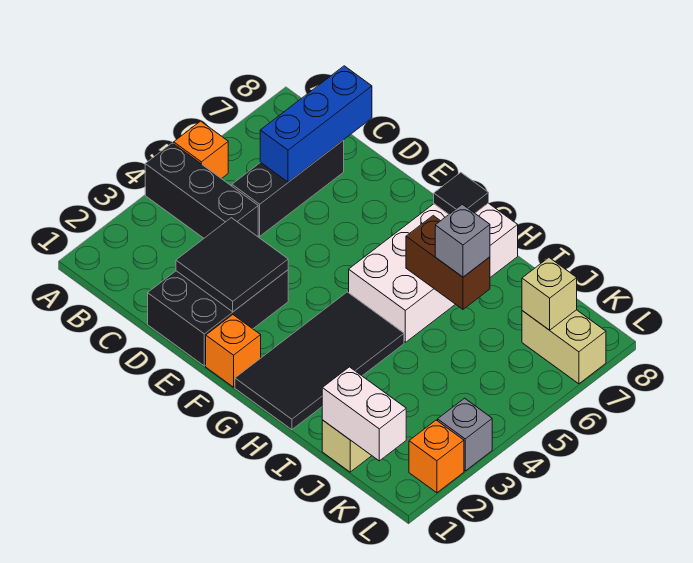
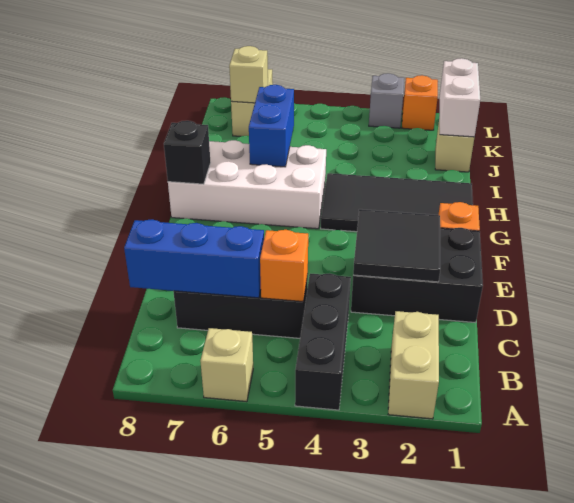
none -> tan brick A2:B2 level 1
orange brick A5 level 1 -> orange brick C5 level 2
none -> tan brick A6 level 1
black tile G8 level 2 -> black brick G8 level 2
brown brick H6:I6 level 2 -> blue brick H6:I6 level 2
grey brick I6 level 3 -> none

